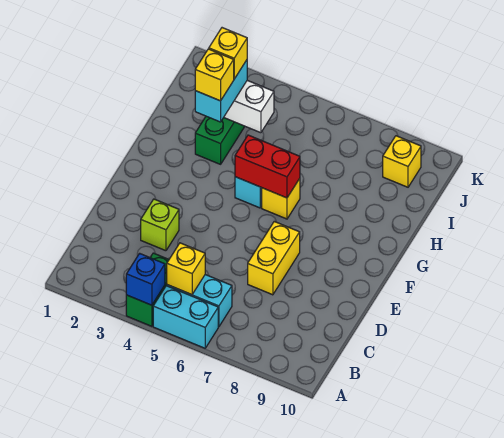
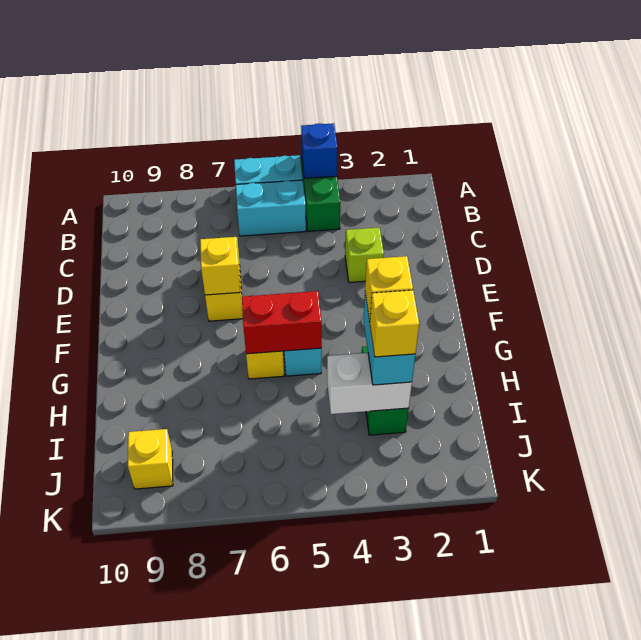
yellow brick B5 level 2 -> yellow brick E7 level 2

